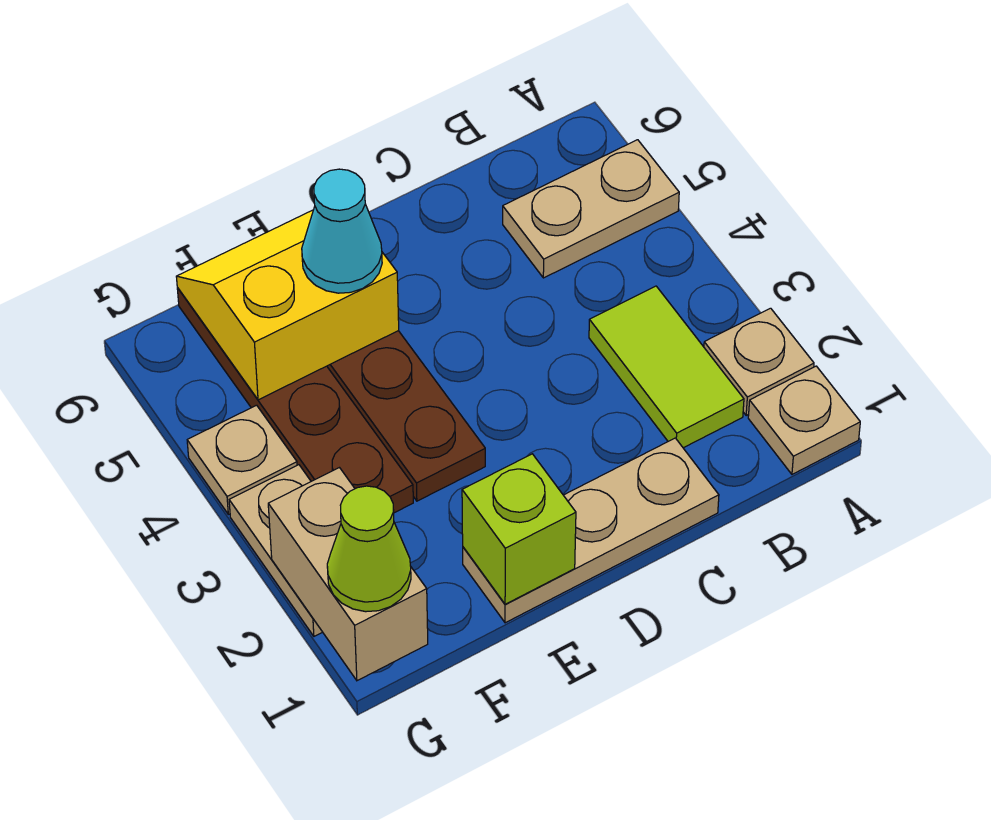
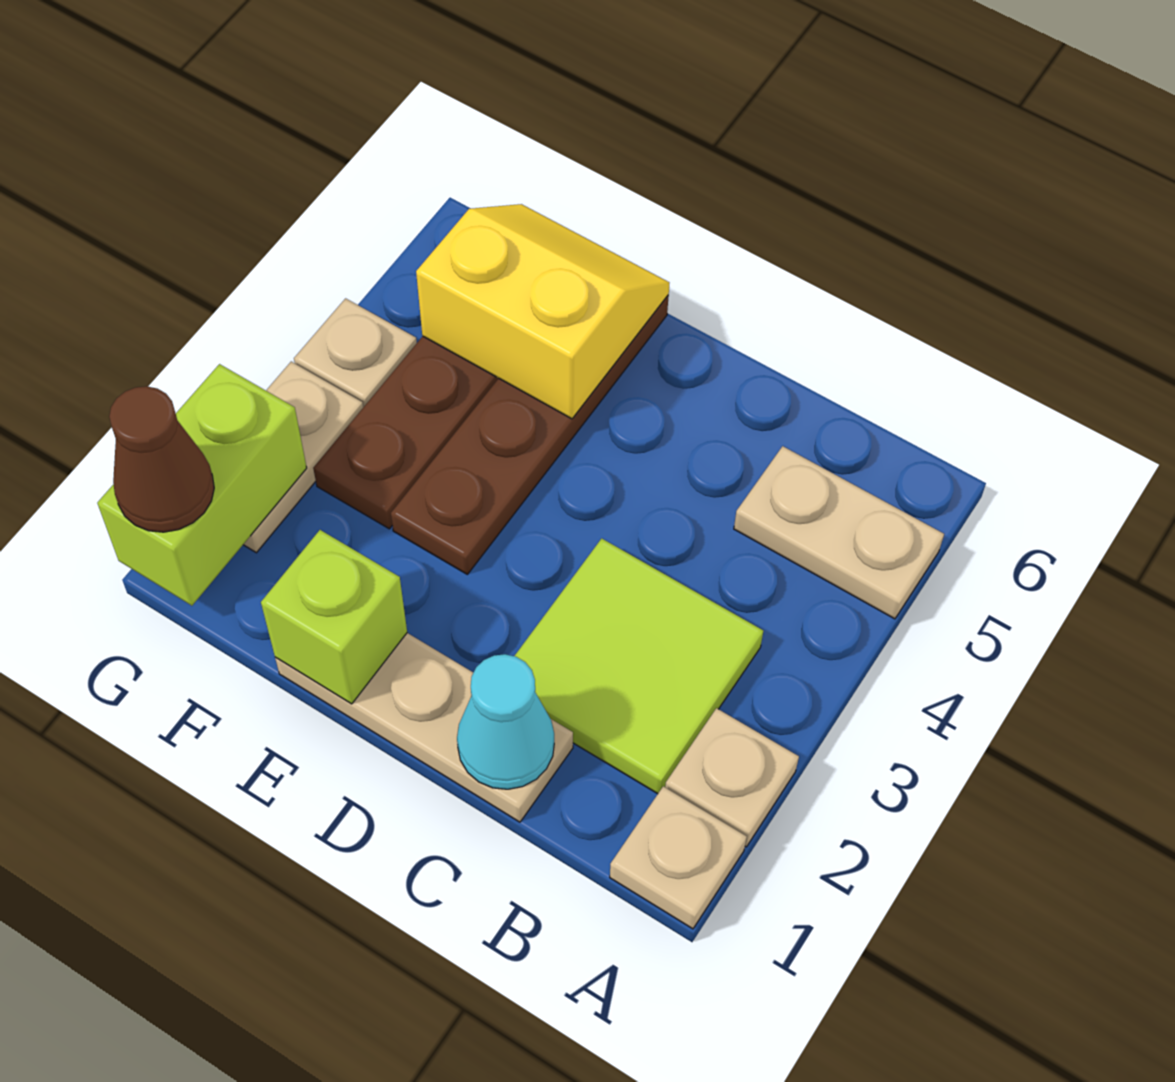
lime tile B2:B3 level 1 -> lime tile B2:C3 level 1
cyan cone E5 level 3 -> cyan cone C1 level 2
tan brick G1:G2 level 2 -> lime brick G1:G2 level 2
lime cone G1 level 3 -> brown cone G1 level 3

